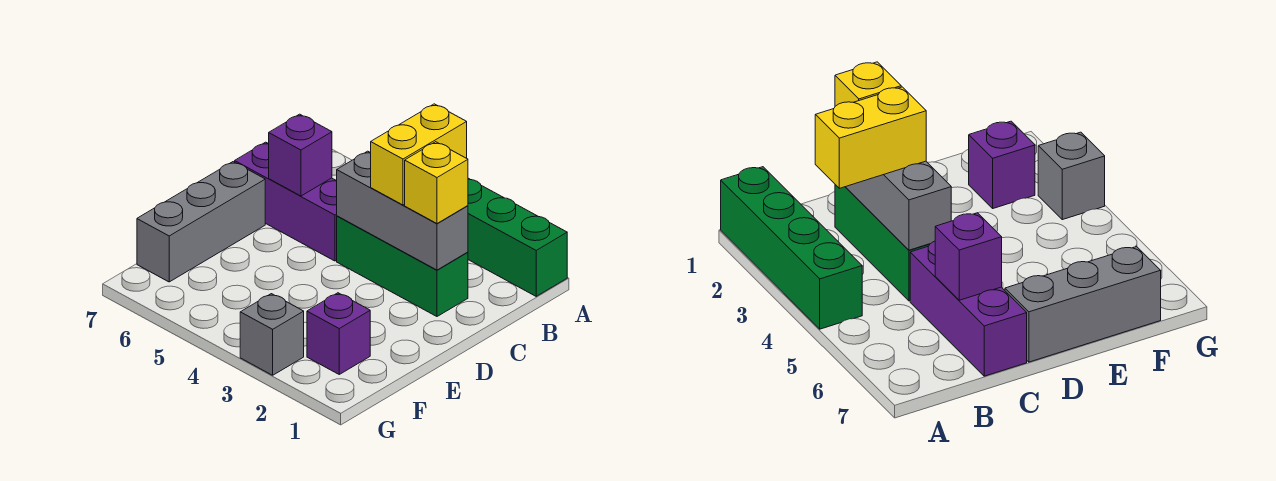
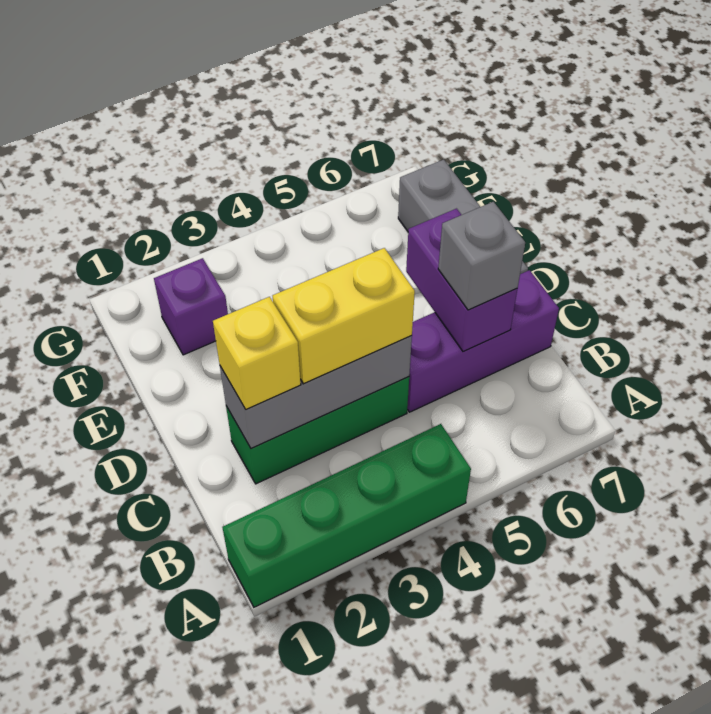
yellow brick B3:C3 level 3 -> yellow brick C3:C4 level 3
purple brick C6 level 2 -> purple brick C6:D6 level 2
grey brick G3 level 1 -> grey brick C6 level 3

